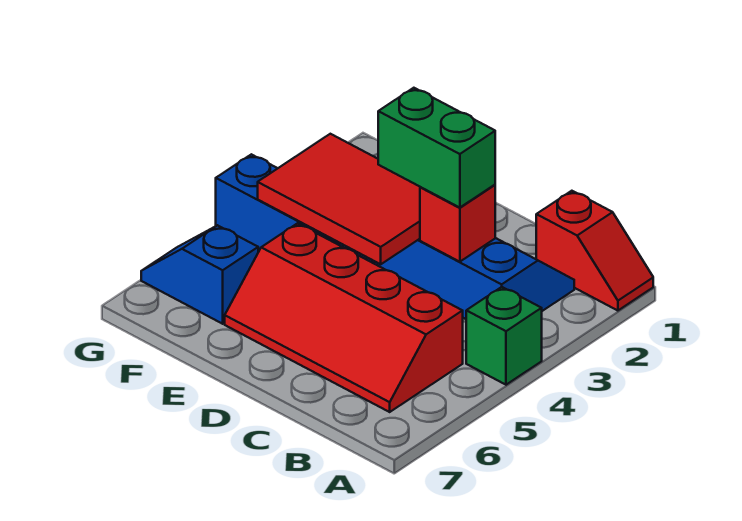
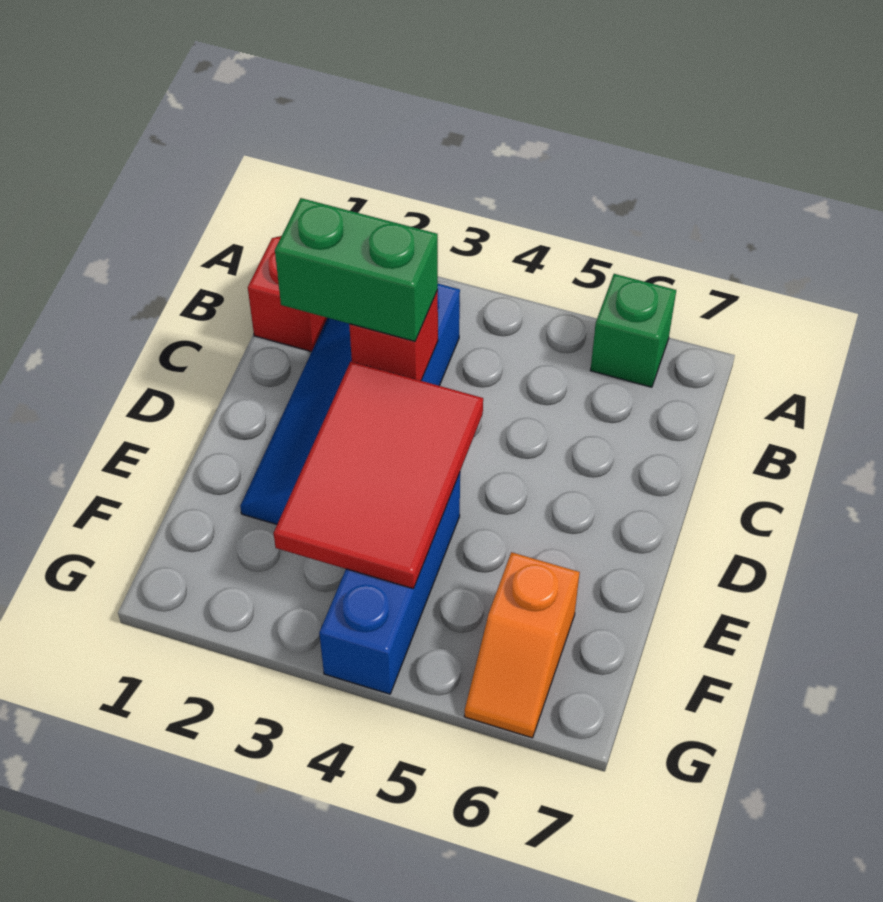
green brick A4 level 1 -> green brick A6 level 1
red slope B5:E6 level 1 top 5 -> none
green brick C3:D3 level 3 -> green brick C2:C3 level 3
blue slope F6:G6 level 1 top F -> orange slope F6:G6 level 1 top F

